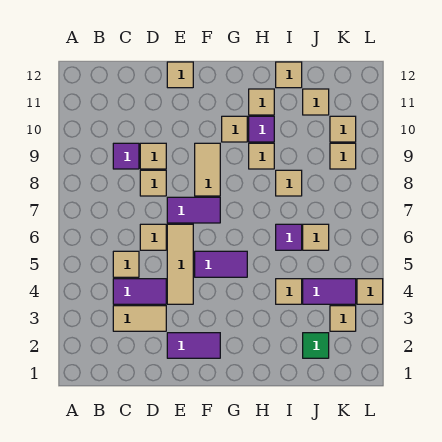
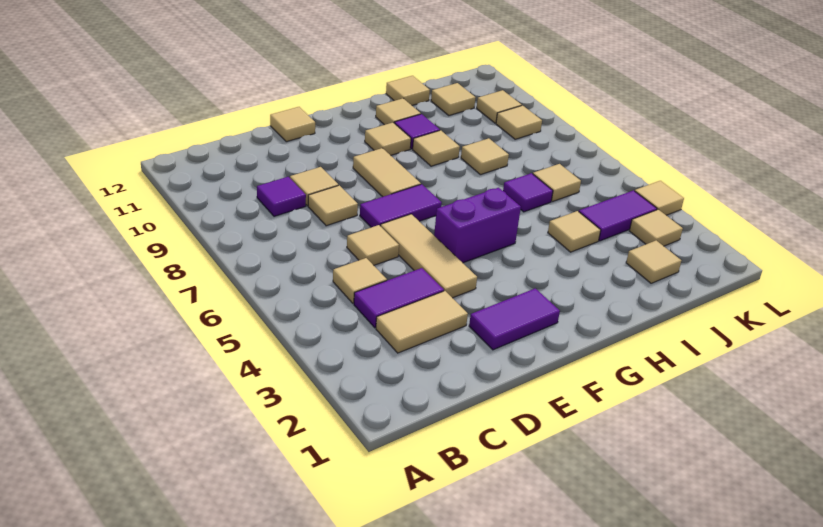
purple tile F5:G5 level 1 -> purple brick F5:G5 level 1
green tile J2 level 1 -> tan tile J2 level 1

